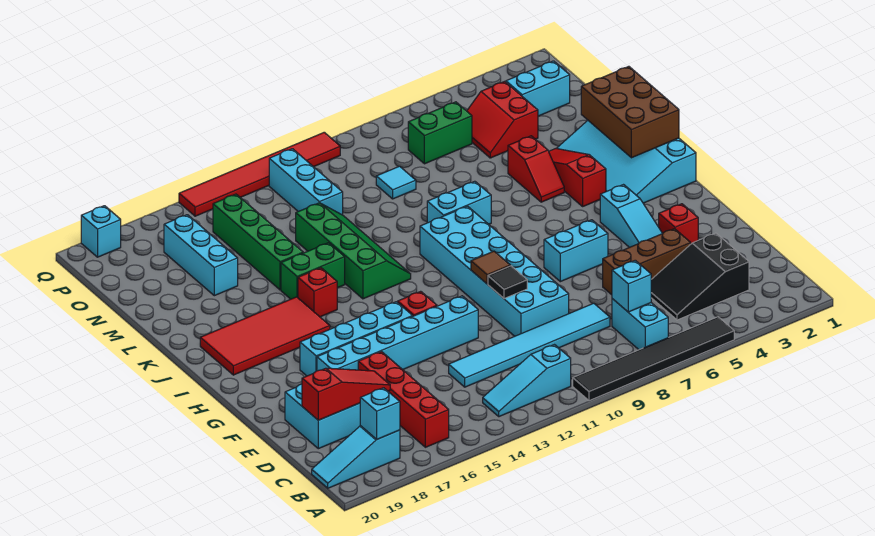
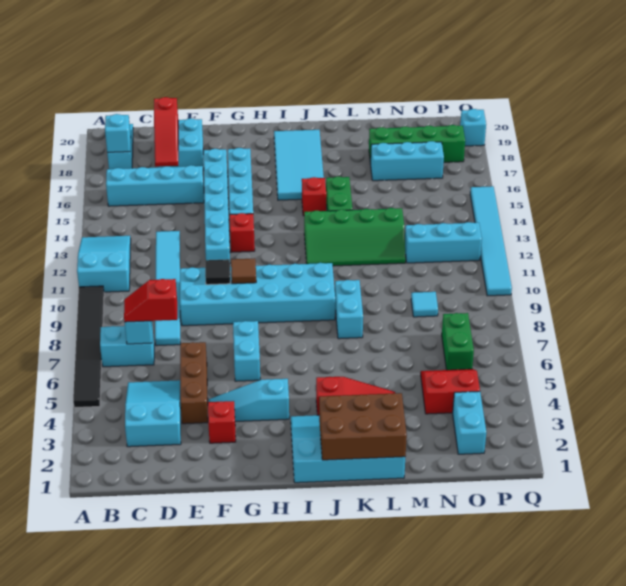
cyan slope B11:B13 level 1 top 11 -> cyan slope A11:B13 level 1 top 11
red brick B16:E16 level 1 -> cyan brick B16:E16 level 1
black slope C3:D5 level 1 top 3 -> cyan slope C3:D5 level 1 top 3
red tile I16:J19 level 1 -> cyan tile I16:J19 level 1
red slope K5:L5 level 1 top L -> red slope C7:D7 level 3 top D
green brick L15:O15 level 1 -> green brick M18:P18 level 1
red tile Q10:Q15 level 1 -> cyan tile Q10:Q15 level 1

